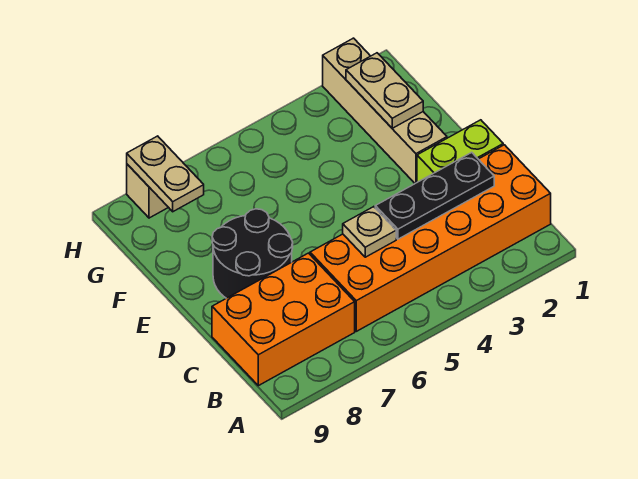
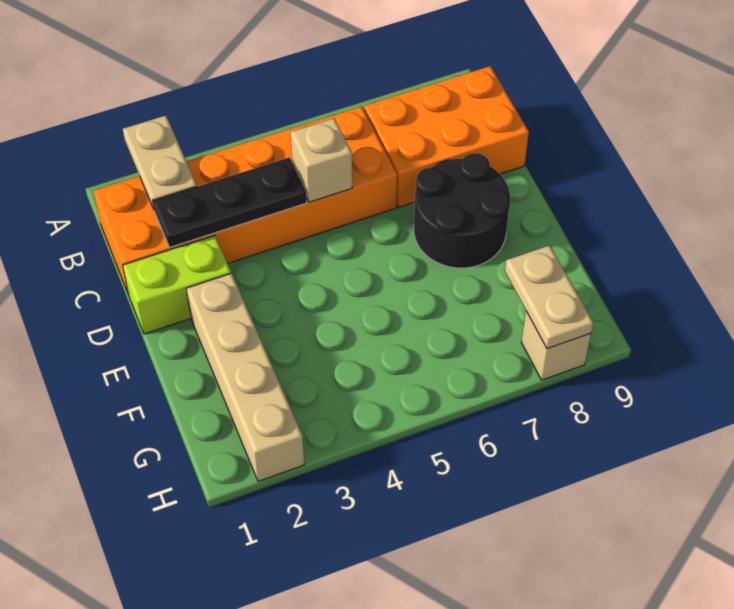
tan plate C5 level 2 -> tan brick C5 level 2
tan plate F2:G2 level 2 -> tan plate A2:B2 level 2

